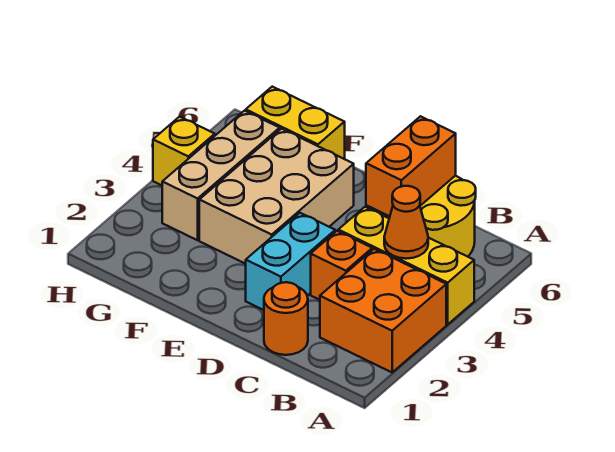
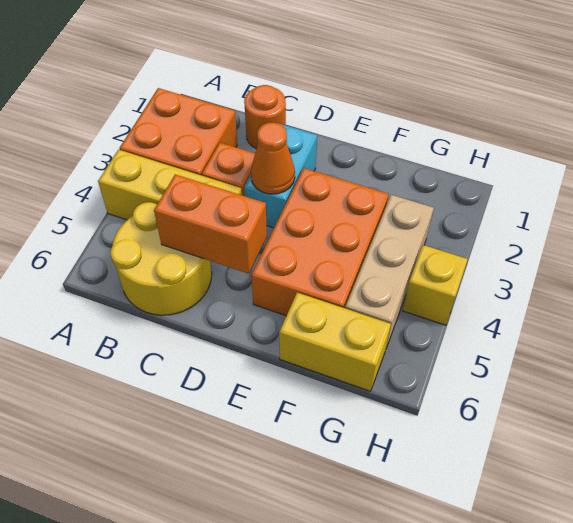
orange cone B4 level 2 -> orange cone D3 level 2
orange brick C5:C6 level 2 -> orange brick C5:D5 level 2
tan brick E3:F5 level 1 -> orange brick E3:F5 level 1

